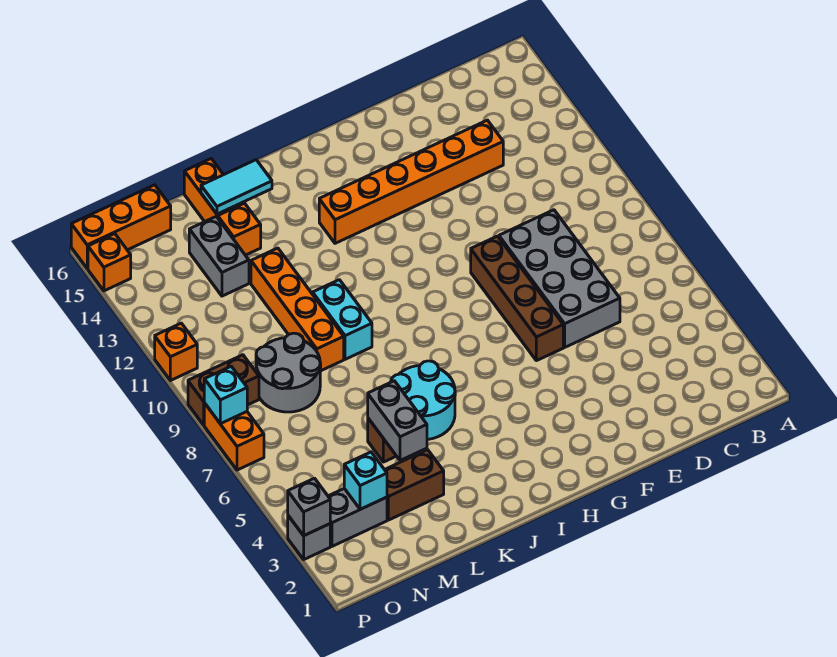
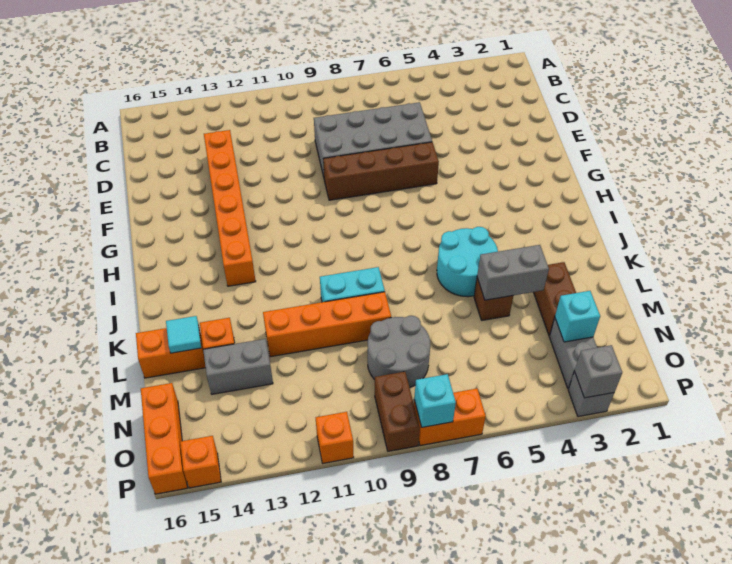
cyan tile K15:L15 level 2 -> cyan tile L15 level 2

